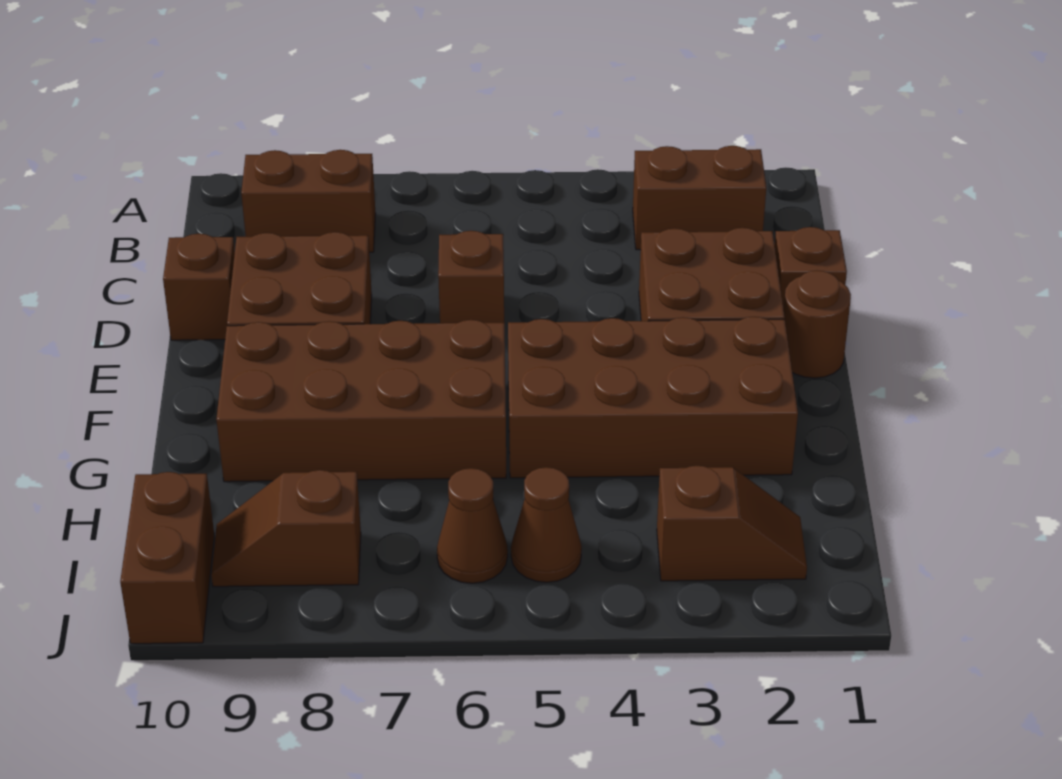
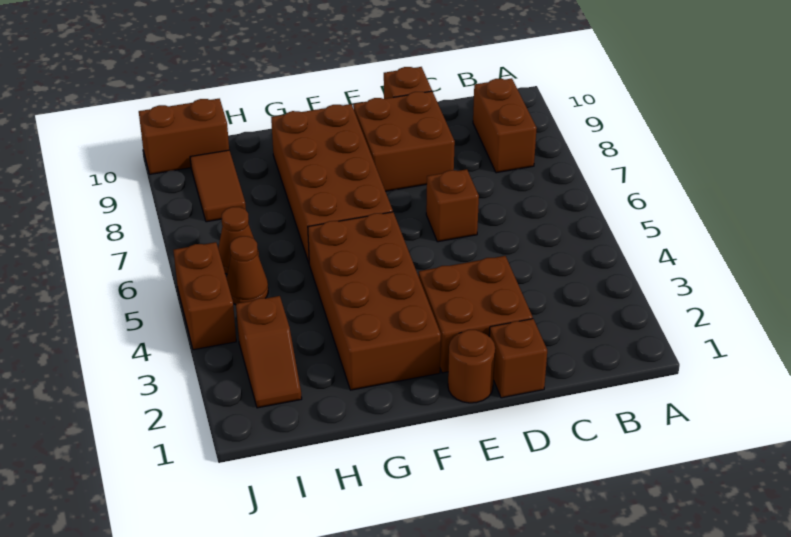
brown brick B2:B3 level 1 -> brown brick J4:J5 level 1
brown slope I8:I9 level 1 top 8 -> brown tile I8:I9 level 1

